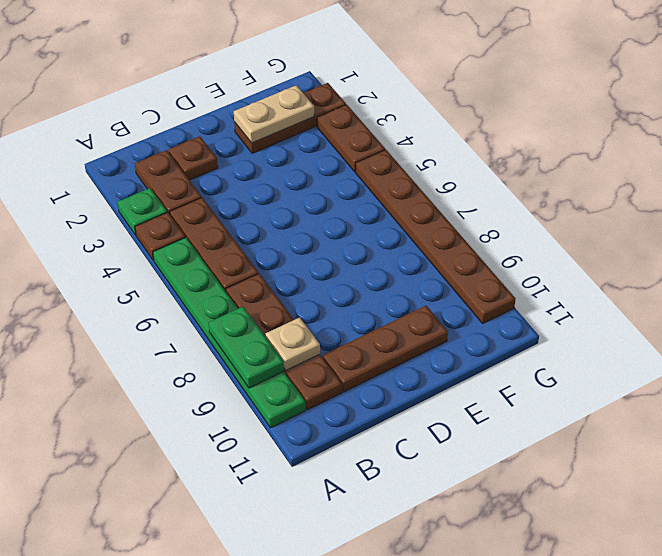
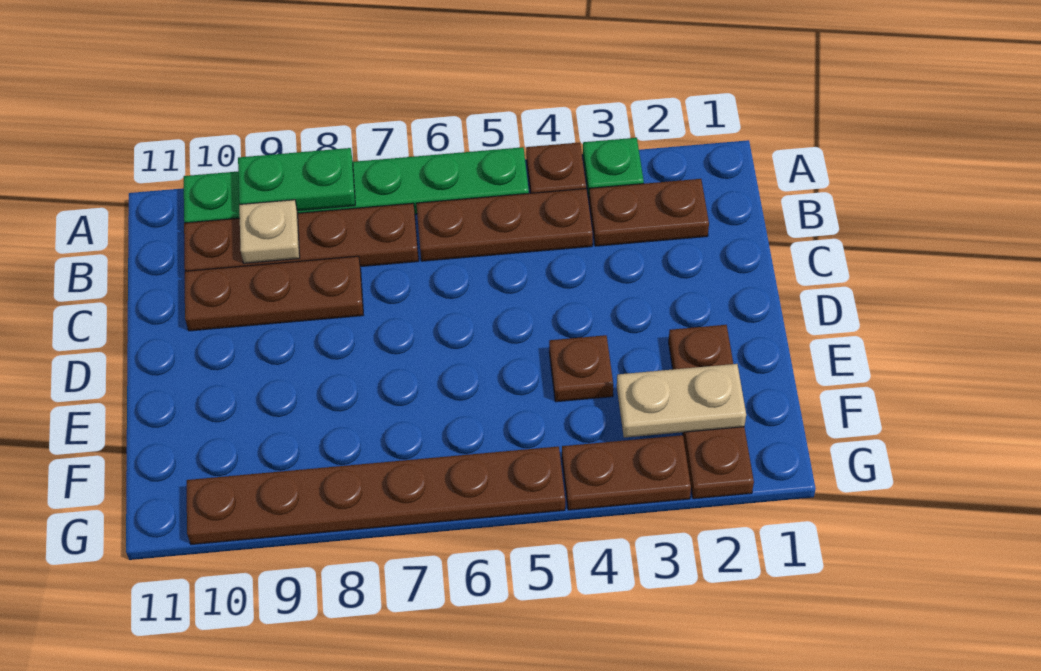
brown plate C2 level 1 -> brown plate E4 level 1
brown plate C10:E10 level 1 -> brown plate C8:C10 level 1
tan plate E2:F2 level 2 -> tan plate F2:F3 level 2

